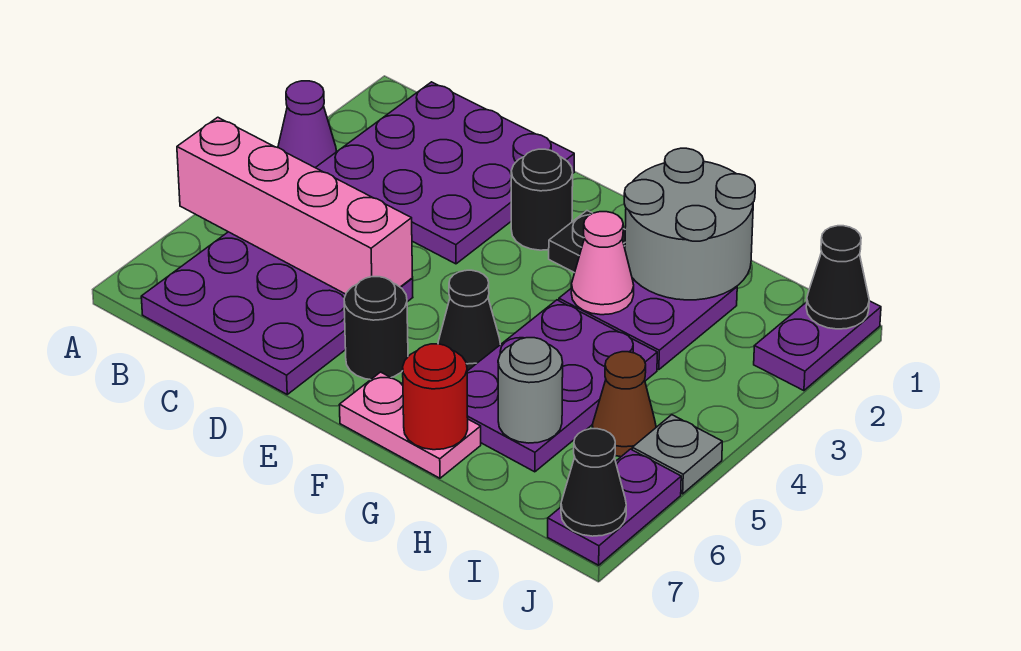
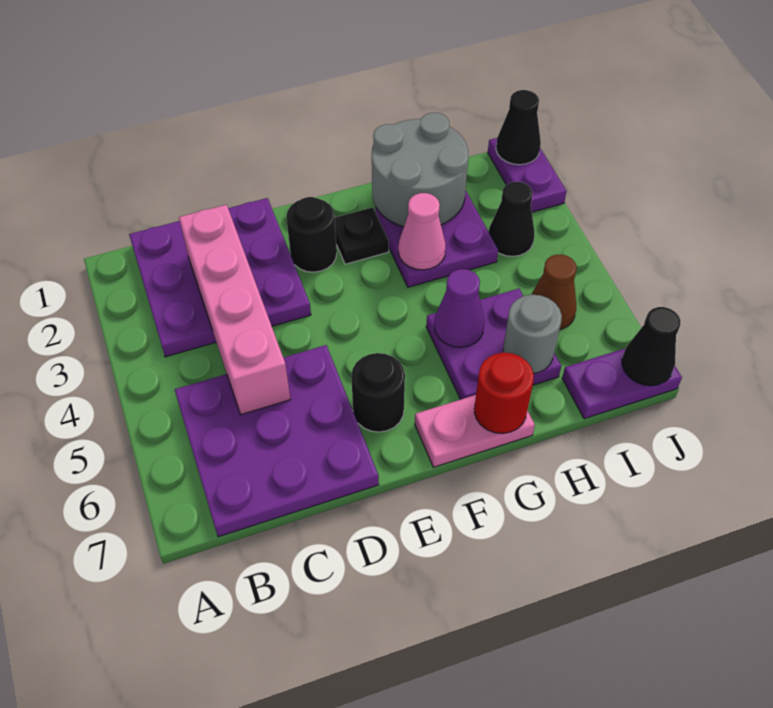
purple cone A3 level 1 -> purple cone G5 level 2
pink brick A5:D5 level 2 -> pink brick C2:C5 level 2
black cone F5 level 1 -> black cone I3 level 1
purple plate G4:H6 level 1 -> purple plate G5:H6 level 1
grey plate J5 level 1 -> none
purple plate J6:J7 level 1 -> purple plate I7:J7 level 1

